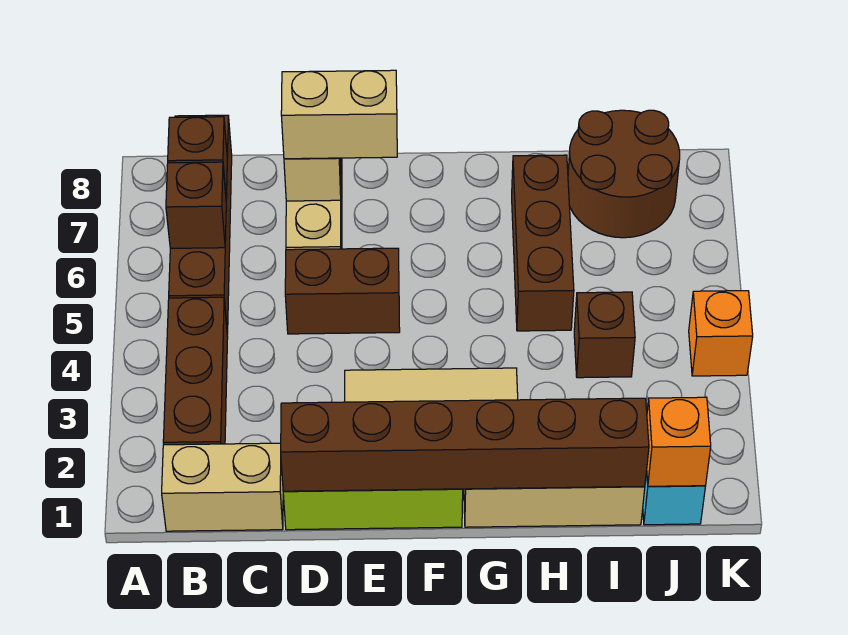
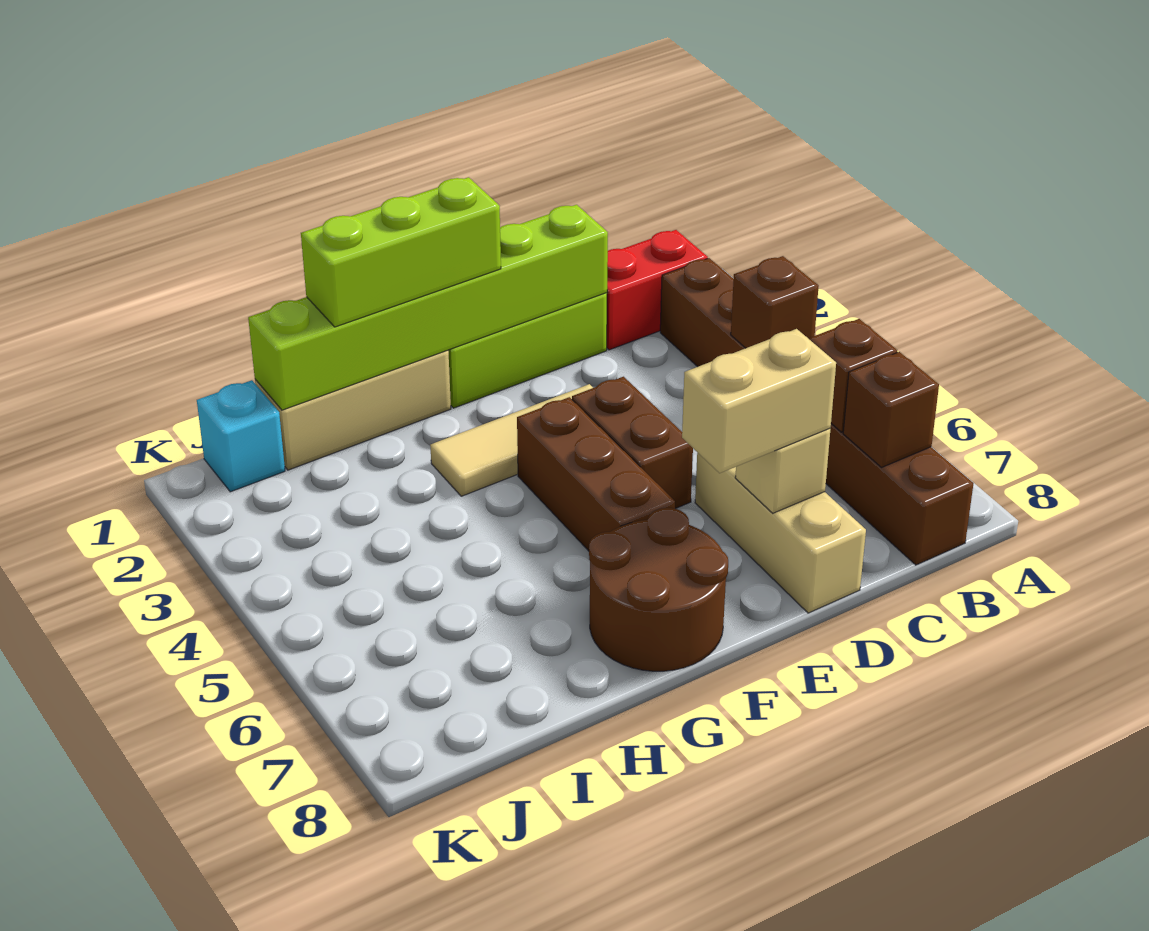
tan brick B1:C1 level 1 -> red brick B1:C1 level 1
brown brick D1:I1 level 2 -> lime brick D1:I1 level 2
brown brick D5:E5 level 1 -> brown brick E4:E5 level 1
none -> lime brick F1:H1 level 3
brown brick H5:H7 level 1 -> brown brick F4:F6 level 1
brown brick I4 level 1 -> brown brick B4 level 2
brown round brick I7:J8 level 1 -> brown round brick F7:G8 level 1
orange brick J1 level 2 -> none
orange brick K4 level 1 -> none

